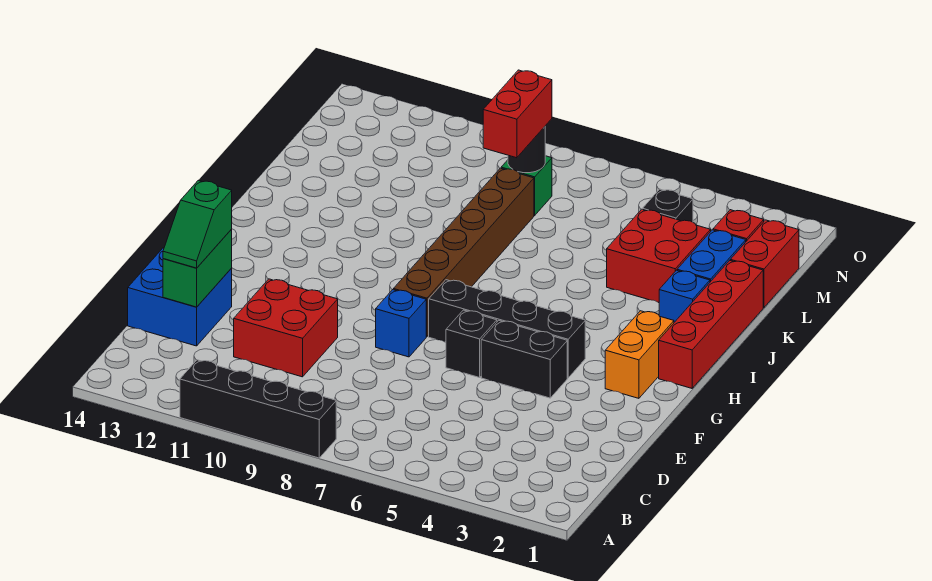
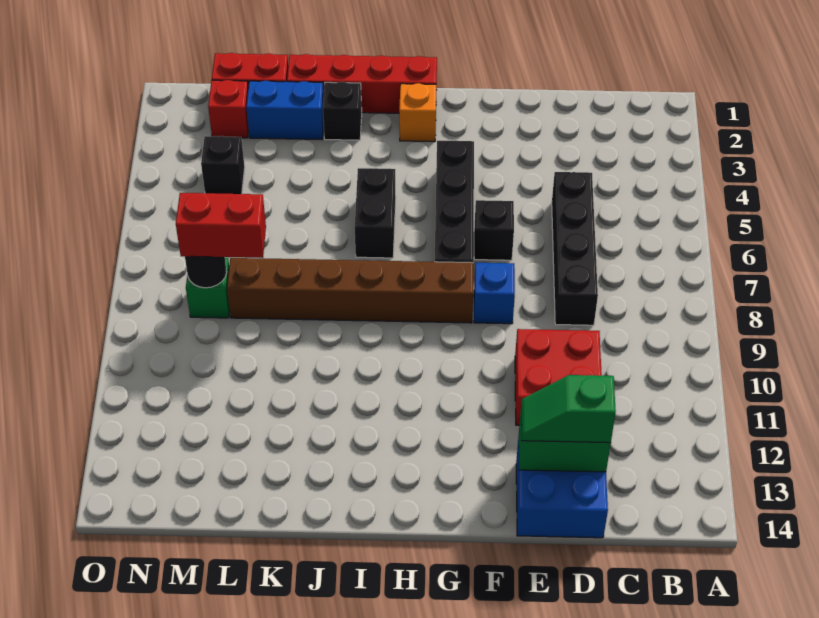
black brick A8:A11 level 1 -> black brick D5:D8 level 1
green slope D13:E13 level 3 top E -> green slope D13:E13 level 3 top D
black brick F4:F5 level 1 -> black brick I5:I6 level 1
orange brick G2:H2 level 1 -> orange brick H2 level 1
blue brick J2 level 1 -> black brick J2 level 1
red brick K3:L4 level 1 -> none

